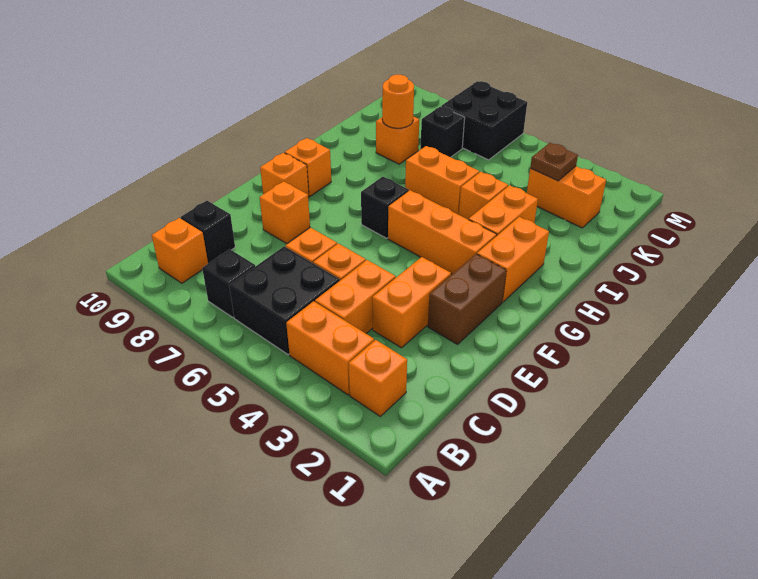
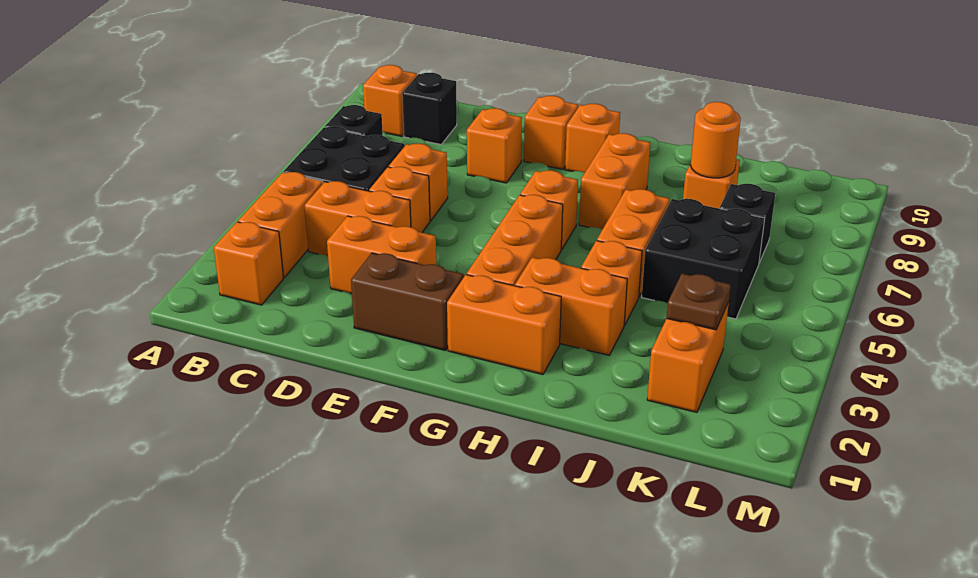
black brick G6 level 1 -> orange brick G6 level 1
none -> orange brick H7:H8 level 1
black brick L6:M7 level 1 -> black brick J5:K6 level 1

